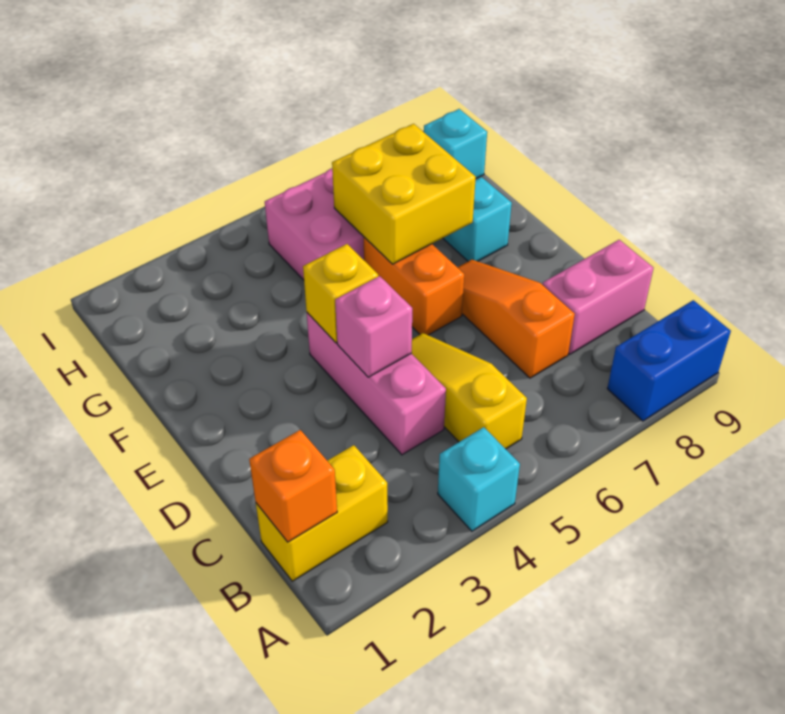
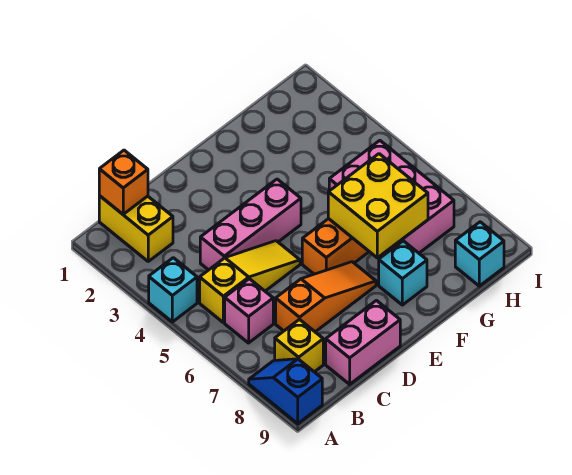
blue brick A8:A9 level 1 -> blue slope A8:A9 level 1 top 9
pink brick C8:C9 level 1 -> pink brick C9:D9 level 1
pink brick D4 level 2 -> pink brick B6 level 1
yellow brick E4 level 2 -> yellow brick B8 level 1

